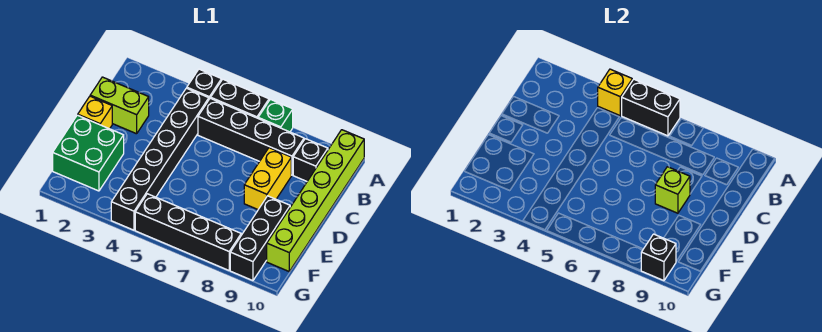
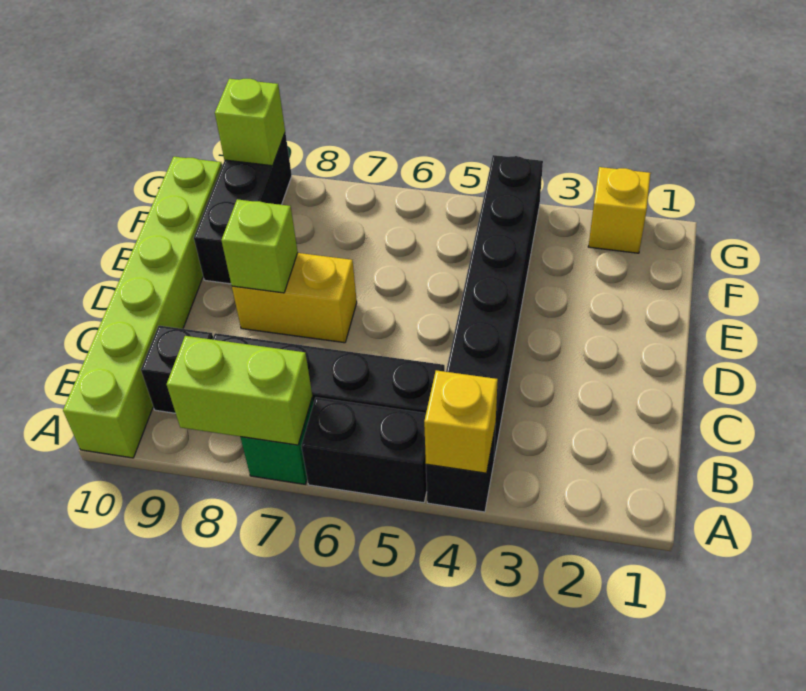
black brick A5:A6 level 2 -> none
lime brick C1:C2 level 1 -> lime brick A7:A8 level 2
yellow brick C8:D8 level 1 -> yellow brick D7:D8 level 1
yellow brick D1 level 1 -> yellow brick G2 level 1
green brick E1:F2 level 1 -> none
black brick G5:G8 level 1 -> none
black brick G9 level 2 -> lime brick G9 level 2

